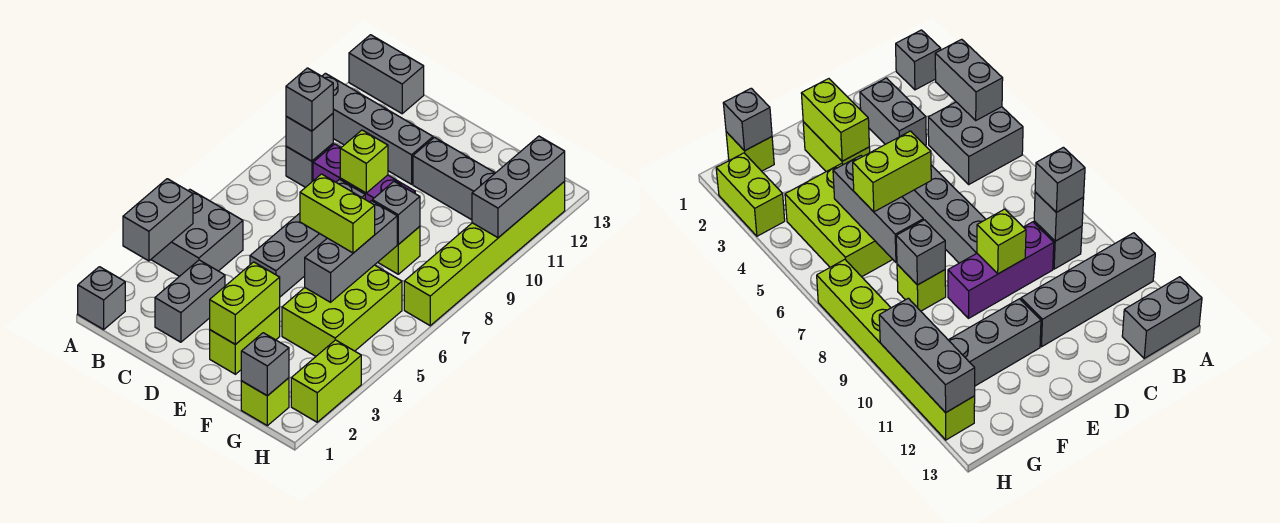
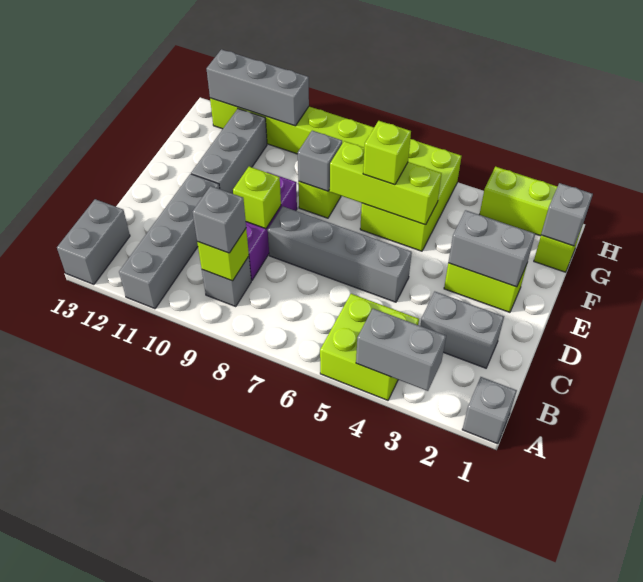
grey brick A4:B5 level 1 -> lime brick A4:B5 level 1
grey brick B9 level 2 -> lime brick B9 level 2
lime brick E2:E3 level 2 -> grey brick E2:E3 level 2
lime brick E6:F6 level 3 -> lime brick F6 level 3
lime brick F4:G6 level 1 -> lime brick F5:H6 level 1
grey brick F5:F7 level 2 -> lime brick F5:F7 level 2

